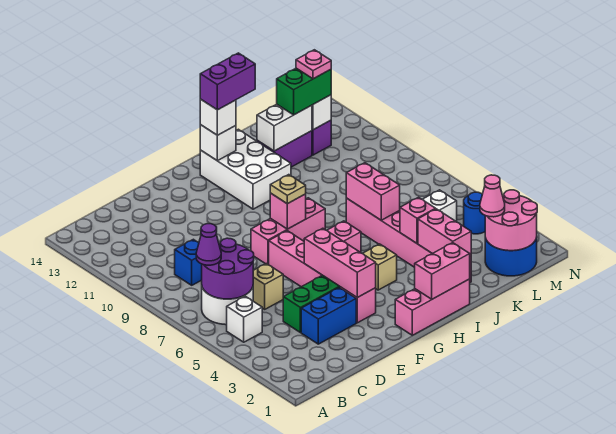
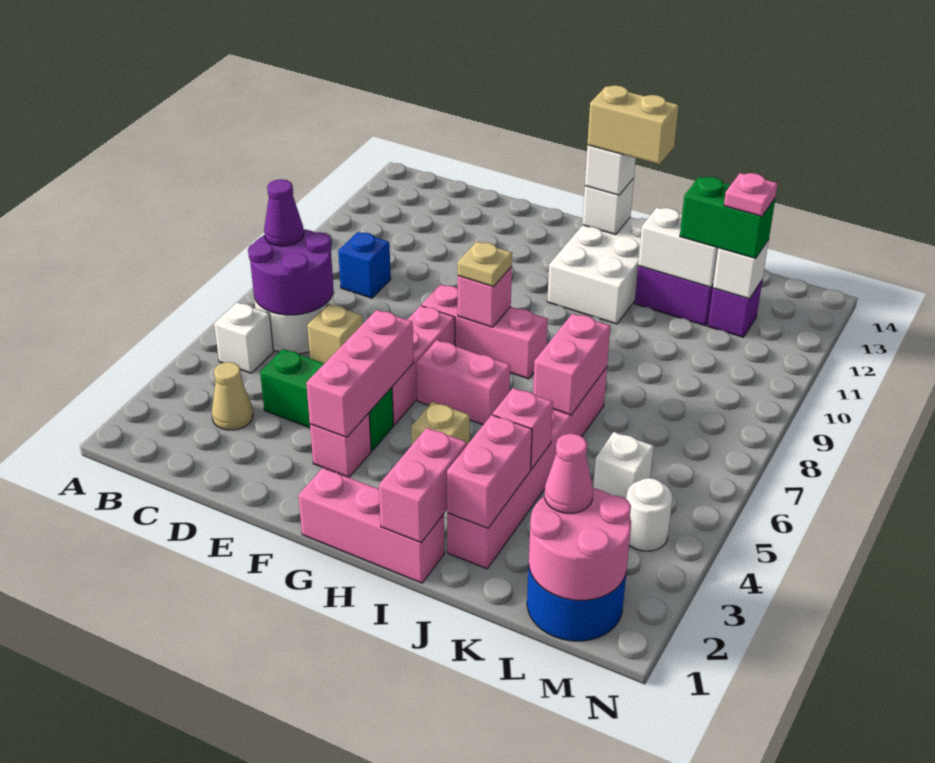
none -> tan cone C3 level 1
blue brick D3:E3 level 1 -> none
pink brick H1:I1 level 2 -> pink brick I1:I2 level 2
purple brick H13:I13 level 4 -> tan brick H13:I13 level 4
blue round brick M4 level 1 -> white round brick M4 level 1

